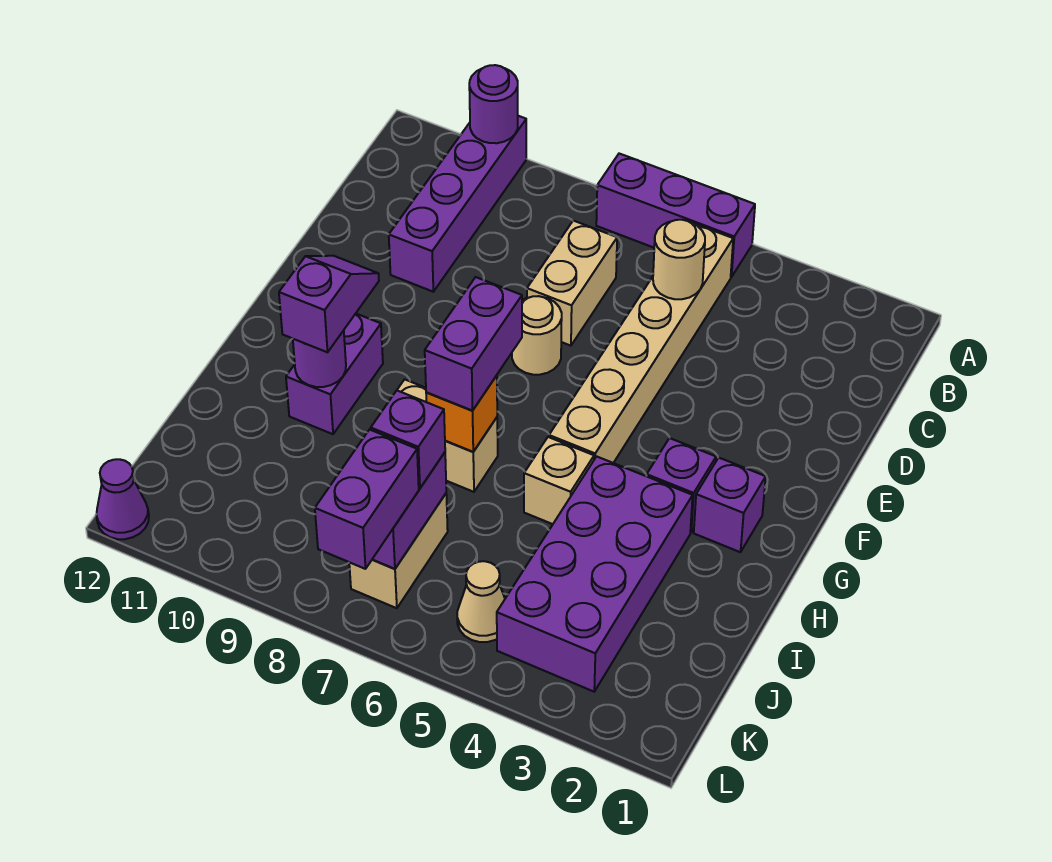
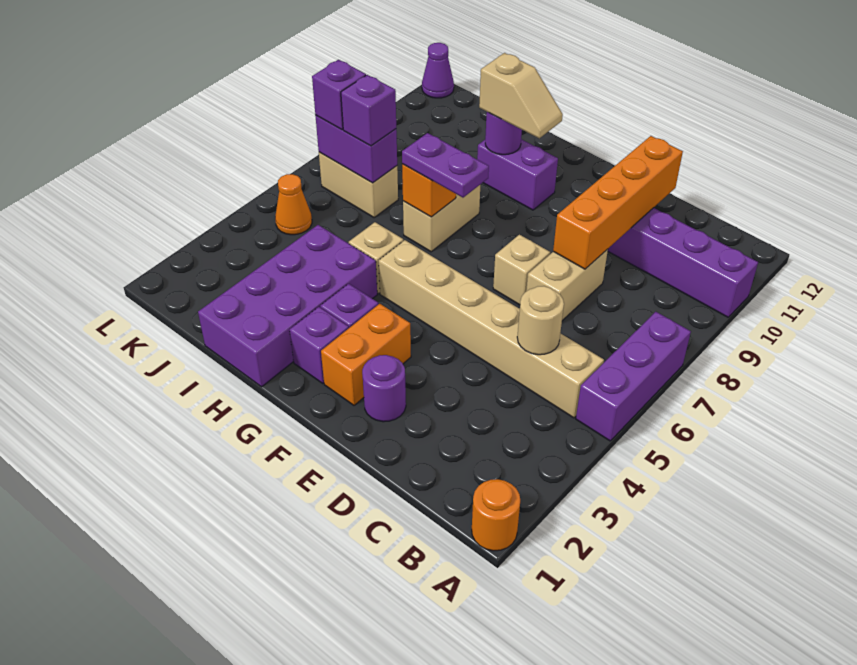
none -> orange round brick A1 level 1
purple round brick A10 level 2 -> purple round brick E2 level 1
tan brick C7:D7 level 1 -> tan brick D7:D8 level 1
none -> orange brick D8:D11 level 2
tan round brick E7 level 1 -> tan brick E7 level 1
none -> orange brick F2:F3 level 1
purple brick G7:H7 level 3 -> purple plate G7:H7 level 3
purple slope G10:H10 level 3 top H -> tan slope G10:H10 level 3 top H
purple brick H3:K4 level 1 -> purple brick H1:I4 level 1
tan cone K5 level 1 -> orange cone K5 level 1
purple brick K7:L7 level 3 -> purple brick K7 level 3

